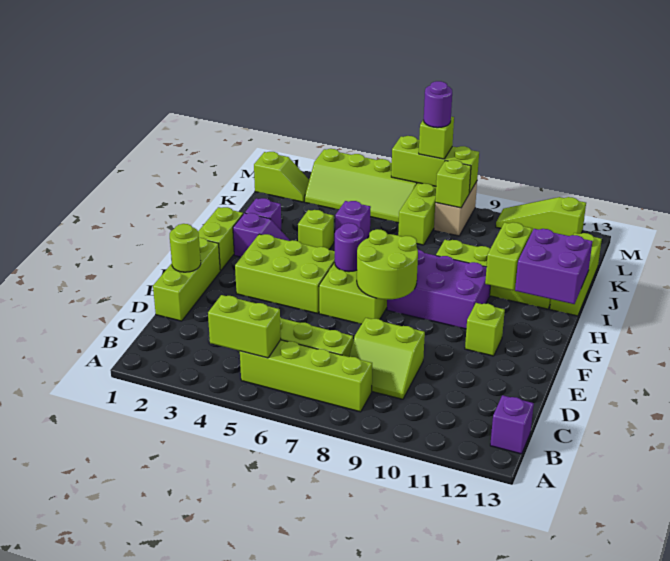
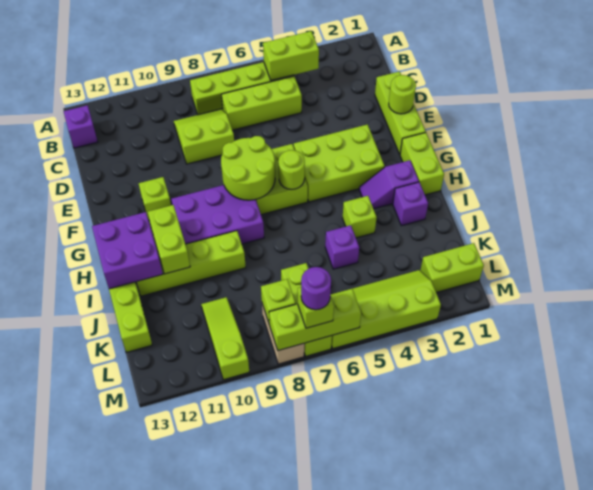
purple round brick G6 level 2 -> lime round brick G6 level 2
lime slope L1:L2 level 1 top 1 -> lime brick L1:L2 level 1
lime slope M10:M12 level 1 top 12 -> lime slope K10:M10 level 1 top M

